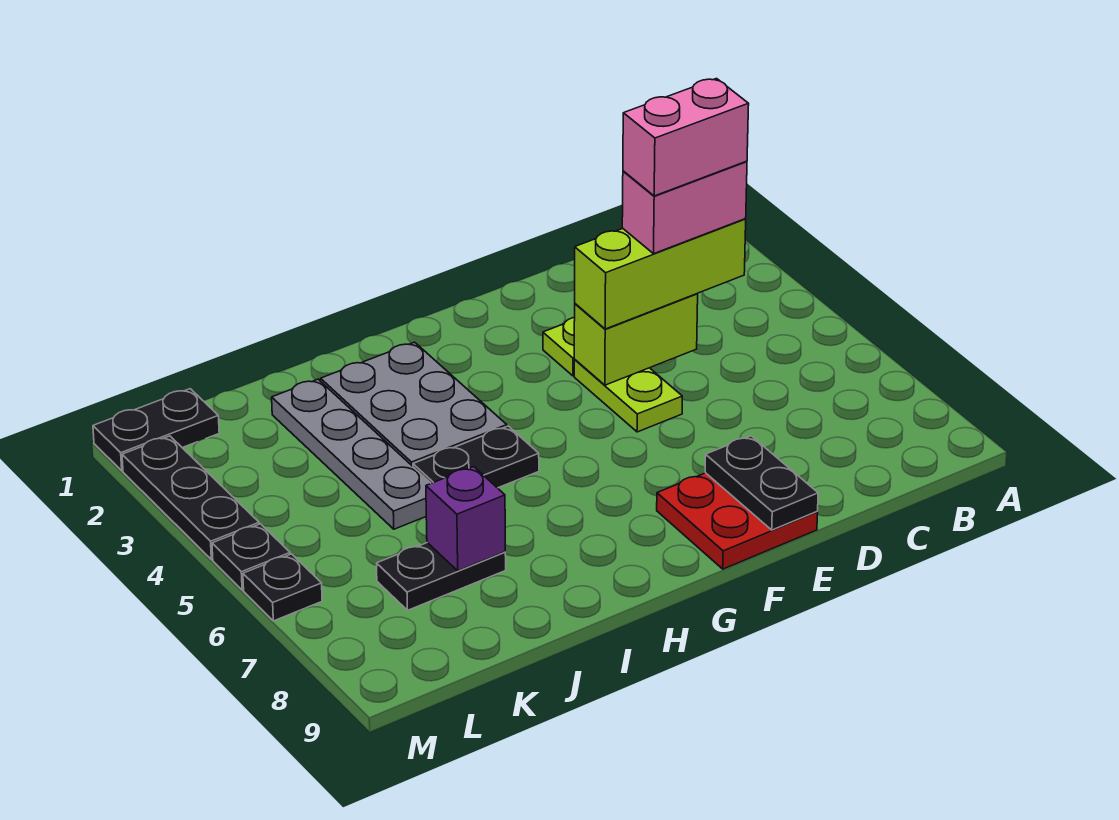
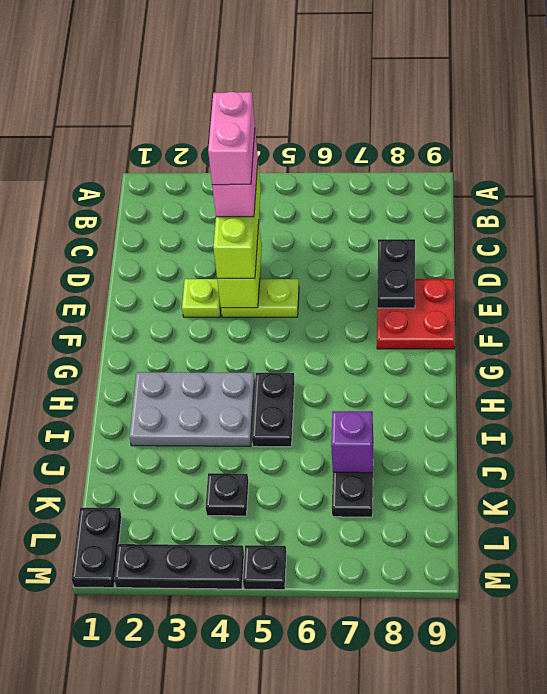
black plate E8:E9 level 2 -> black plate D8:E8 level 2
grey plate J2:J5 level 1 -> none
black plate M6 level 1 -> black plate K4 level 1

